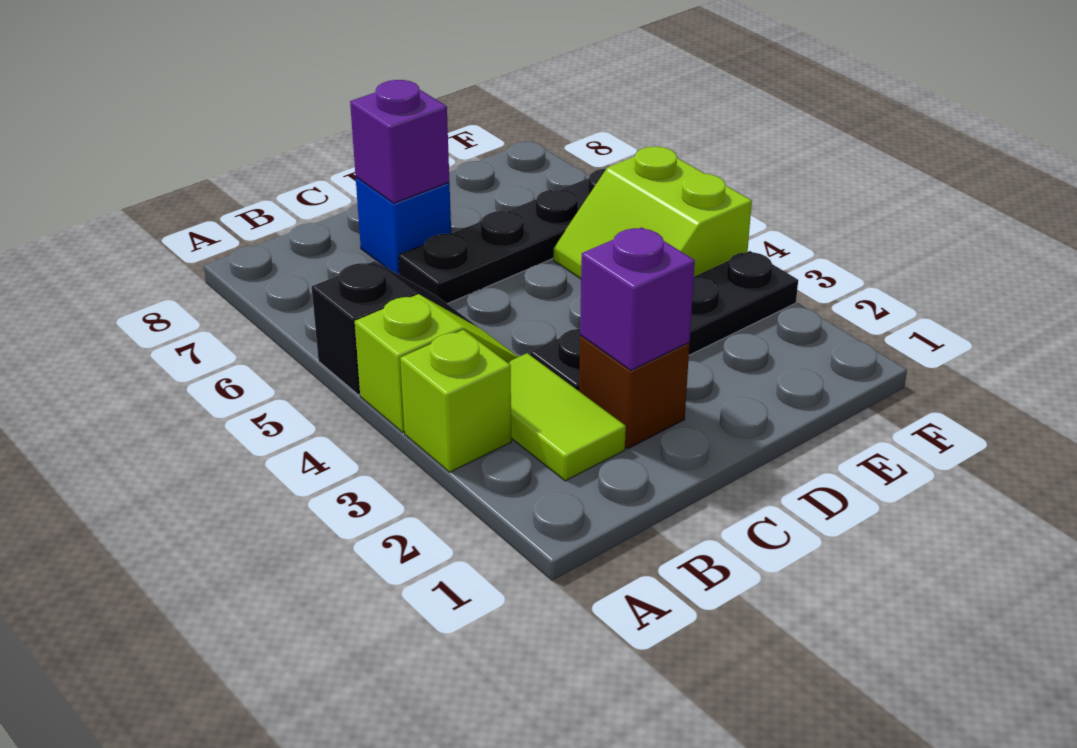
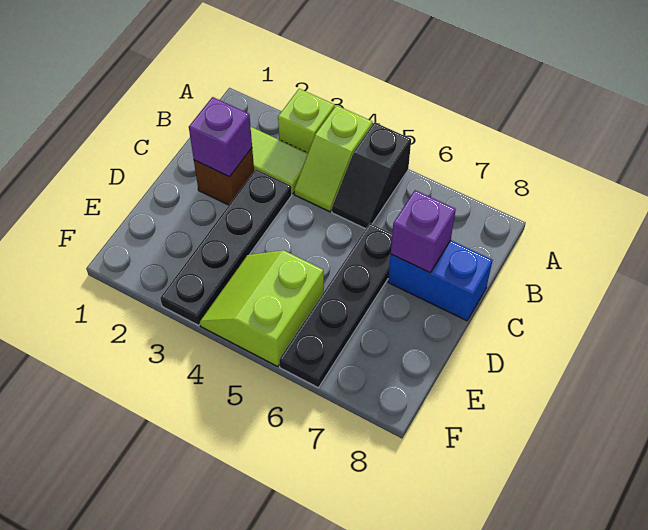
blue brick C7 level 1 -> blue brick C7:C8 level 1
lime slope E4:F5 level 1 top F -> lime slope E4:F5 level 1 top 5

